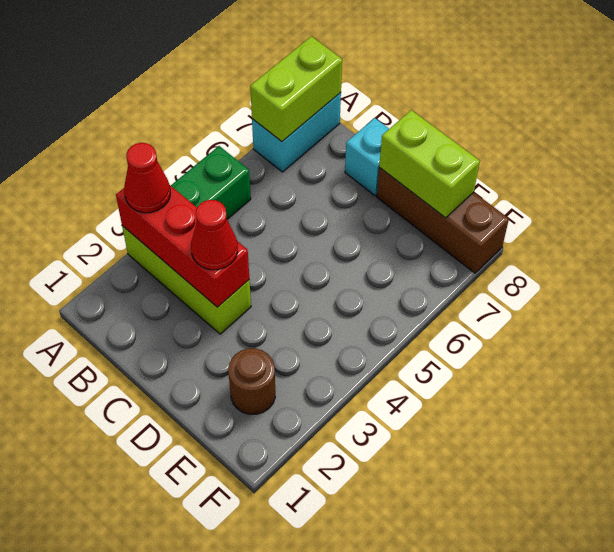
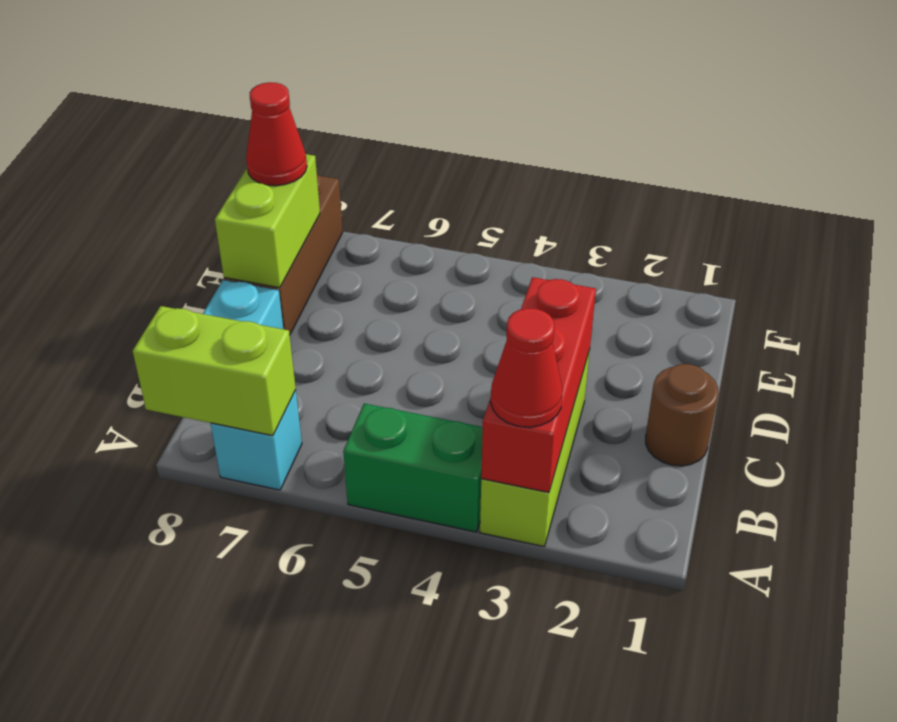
cyan brick A7:A8 level 1 -> cyan brick A7 level 1
red cone C3 level 3 -> red cone E8 level 3
brown round brick E2 level 1 -> brown round brick C1 level 1

